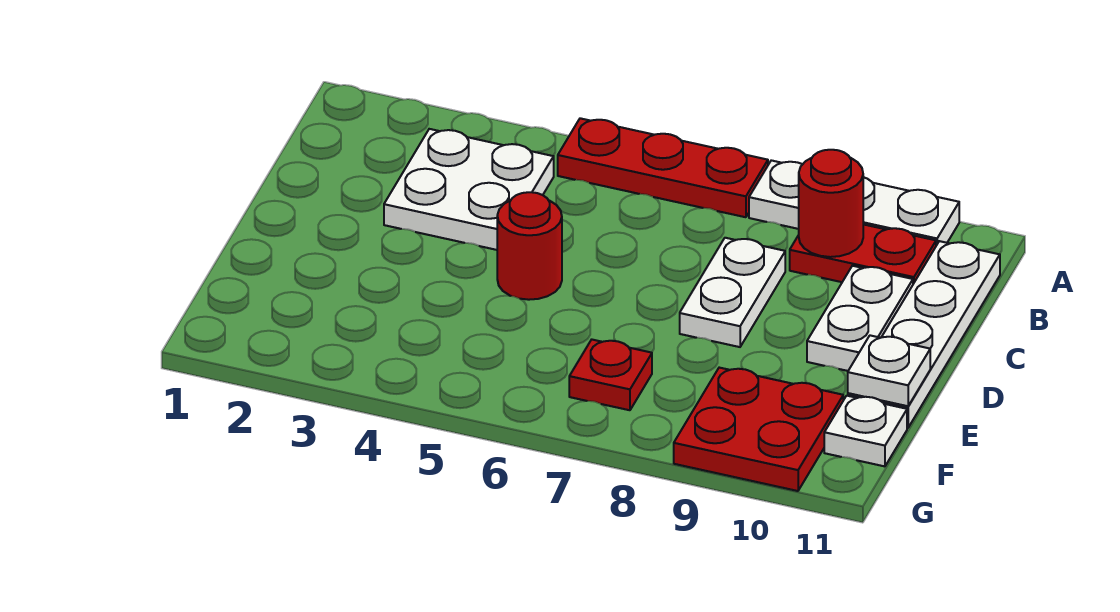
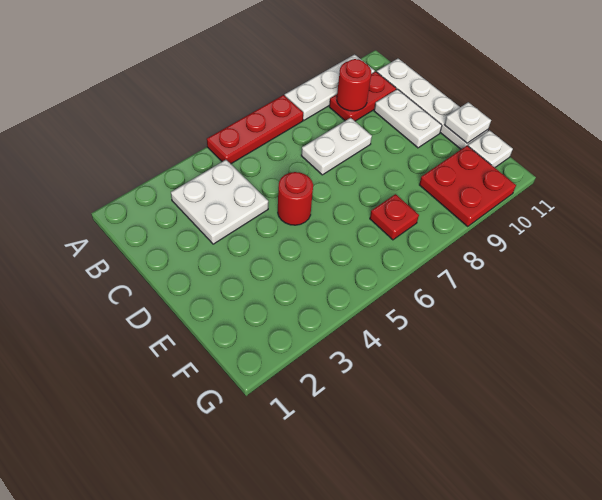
white plate C8:D8 level 1 -> white plate C7:C8 level 1

